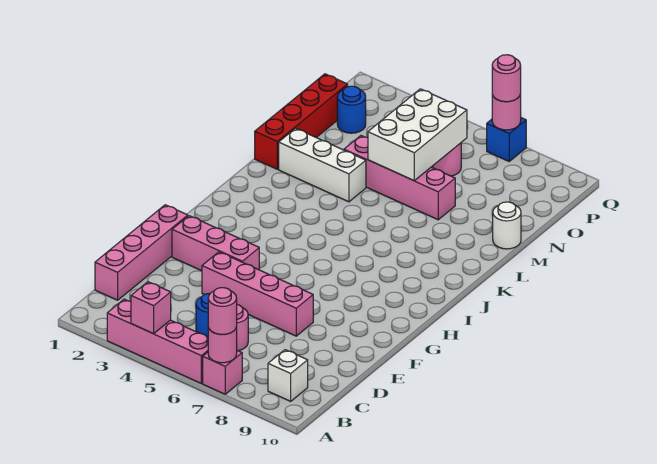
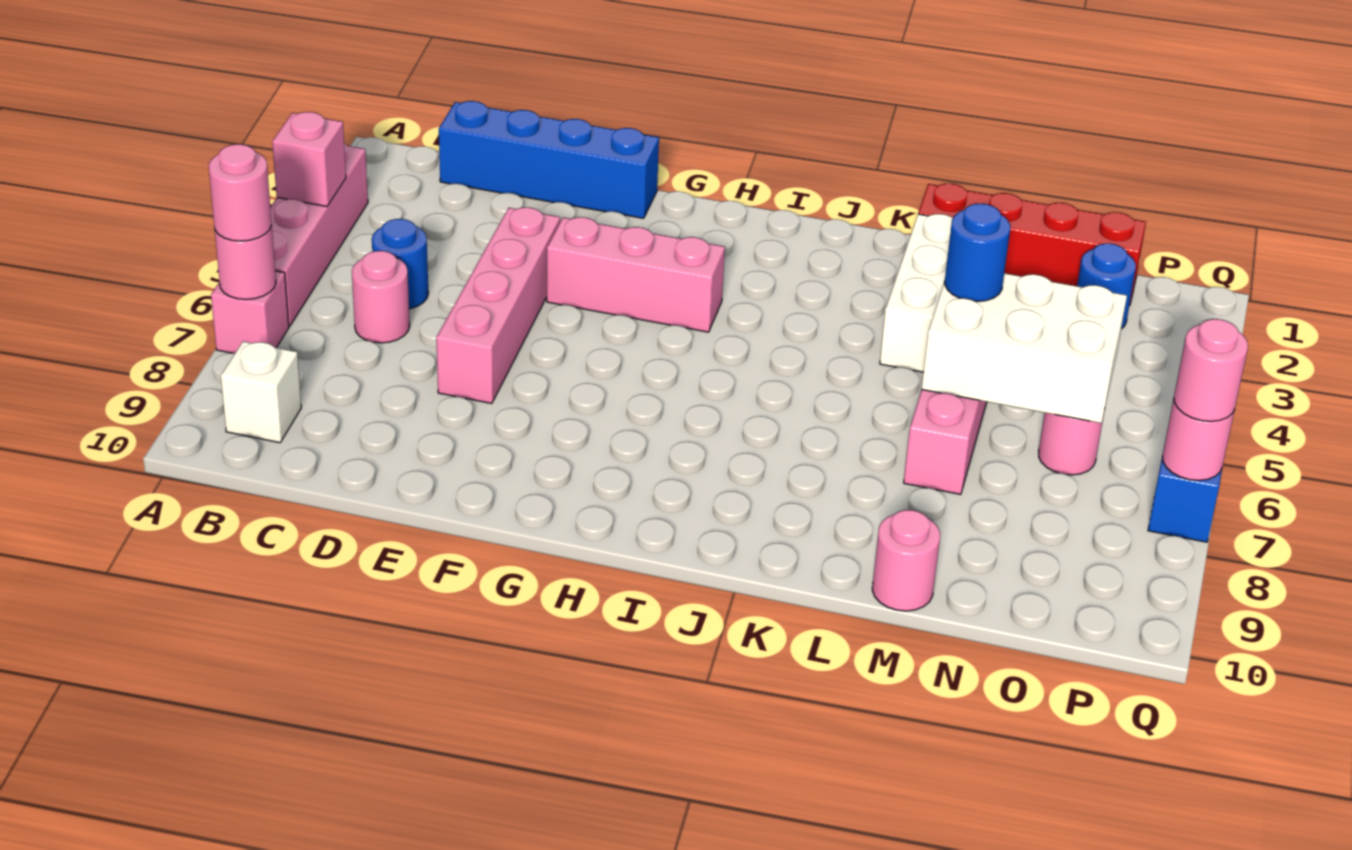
pink brick C1:F1 level 1 -> blue brick C1:F1 level 1
pink brick F2:F4 level 1 -> pink brick F4:H4 level 1
none -> blue round brick M5 level 3
white round brick M10 level 1 -> pink round brick M10 level 1

